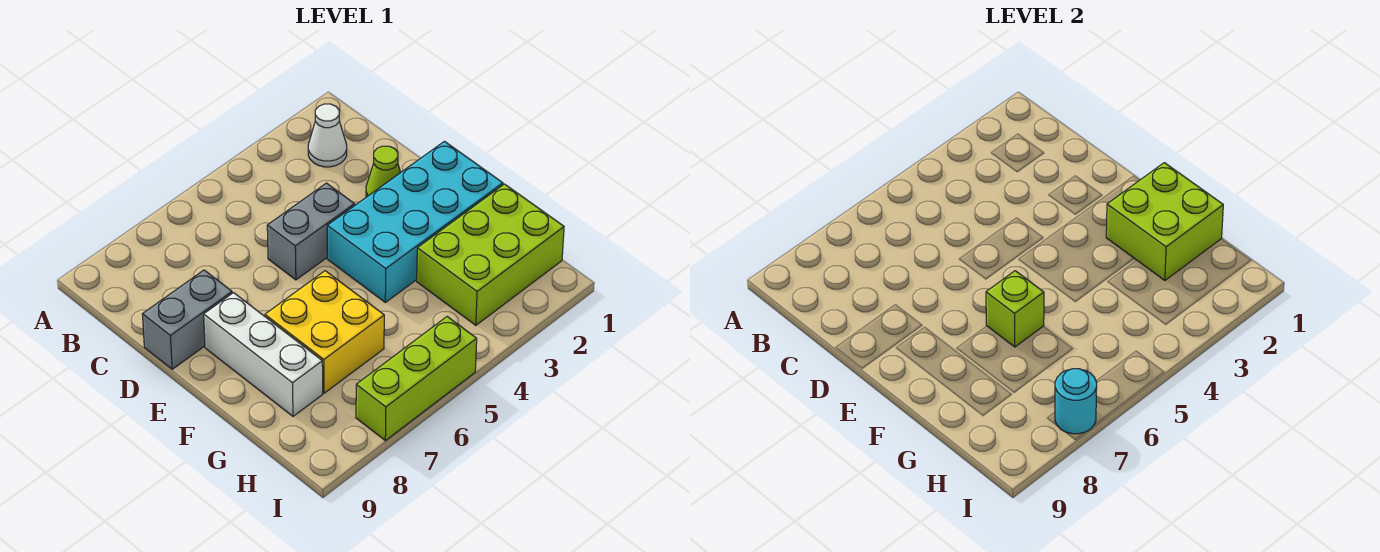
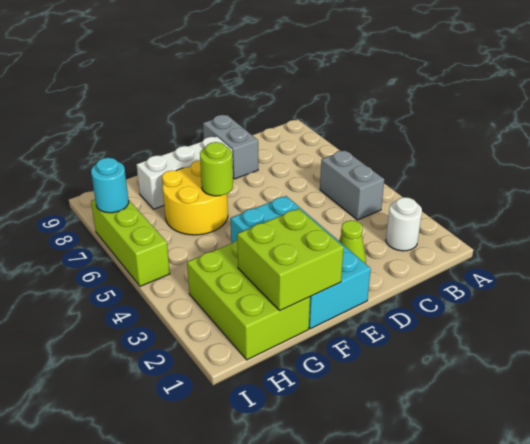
white cone B2 level 1 -> white round brick B2 level 1
grey brick D4:D5 level 1 -> grey brick B4:B5 level 1
yellow brick F6:G7 level 1 -> yellow round brick F6:G7 level 1
lime brick F6 level 2 -> lime round brick F6 level 2

